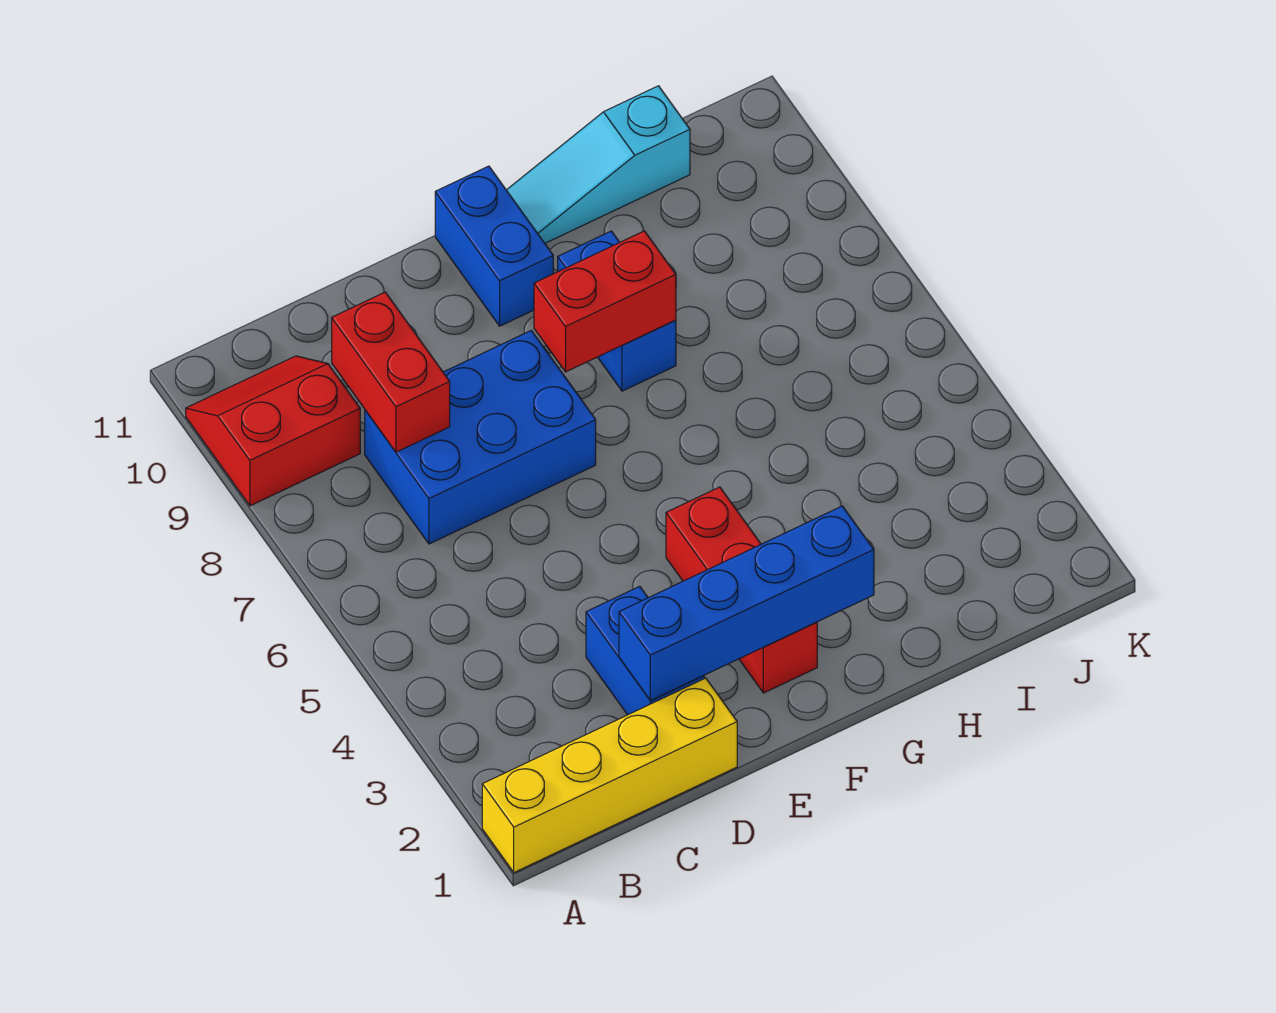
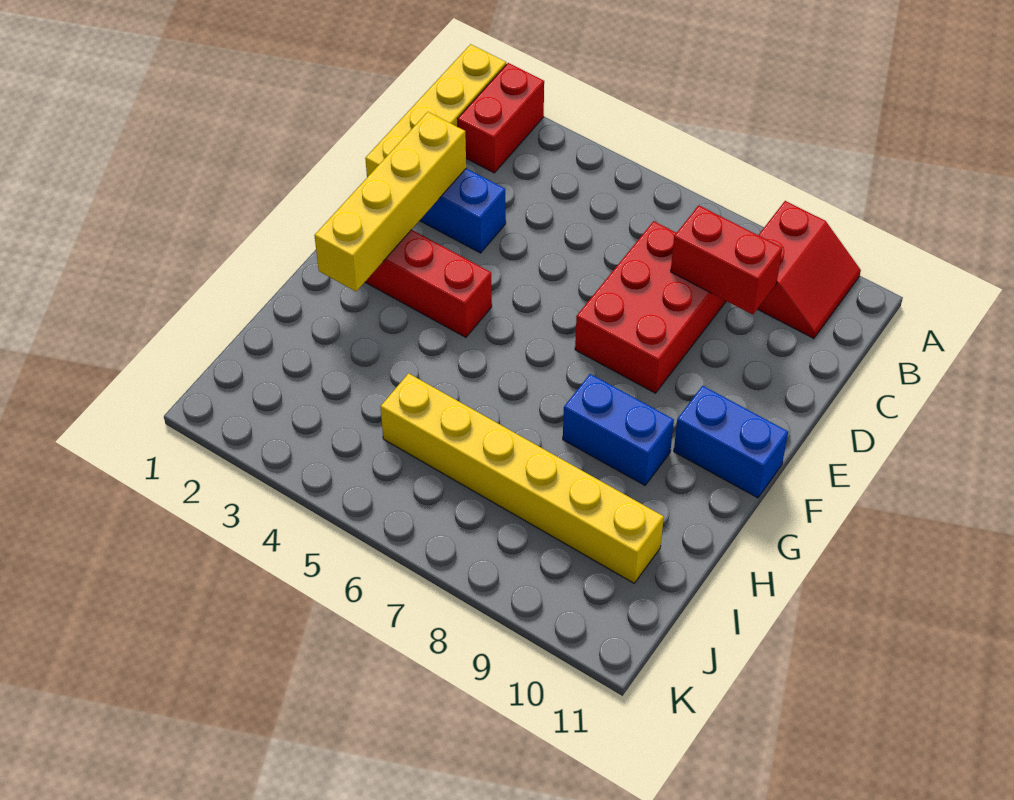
blue brick C7:E8 level 1 -> red brick C7:E8 level 1
blue brick D2:G2 level 2 -> yellow brick D2:G2 level 2
red brick F8:G8 level 2 -> red brick A2:B2 level 1
cyan slope G11:I11 level 1 top I -> none
none -> yellow brick I5:I10 level 1

